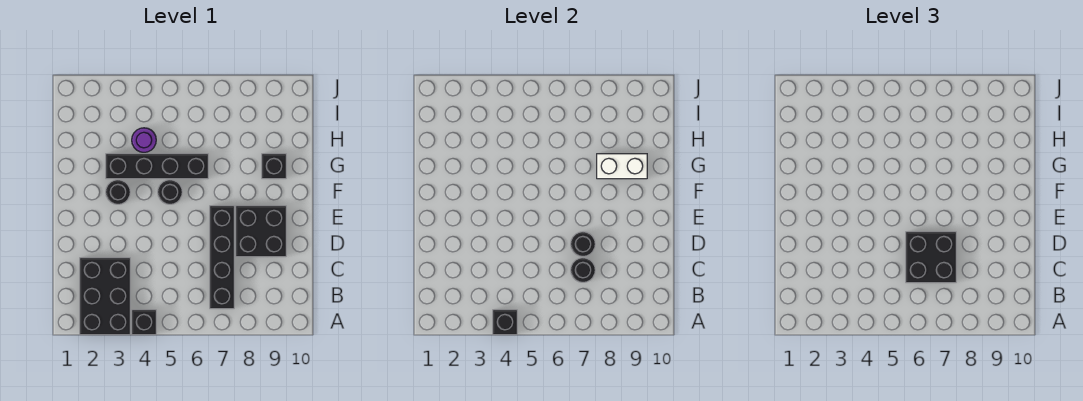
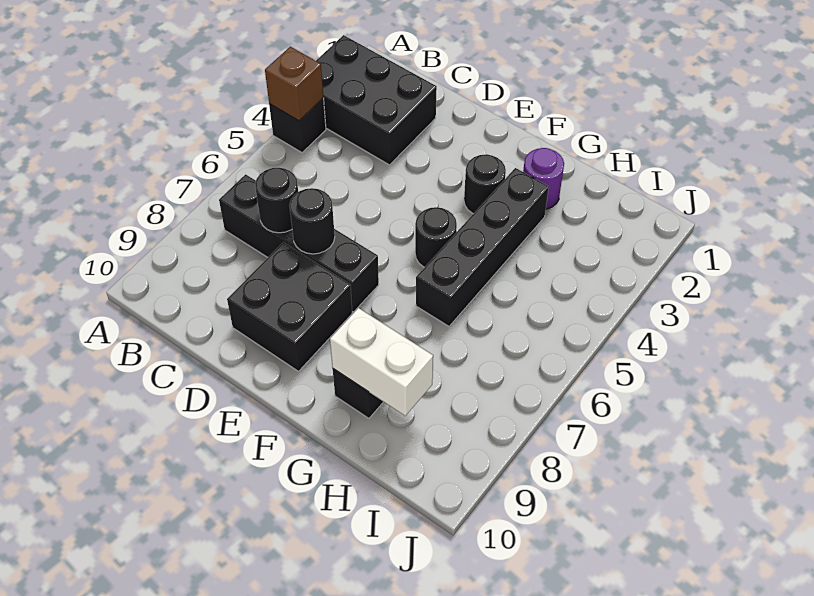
black brick A4 level 2 -> brown brick A4 level 2
black brick C6:D7 level 3 -> none
white brick G8:G9 level 2 -> white brick G9:H9 level 2
purple round brick H4 level 1 -> purple round brick G2 level 1

